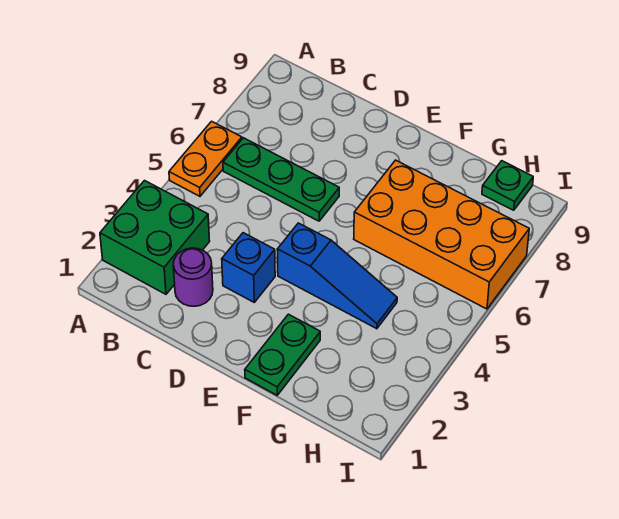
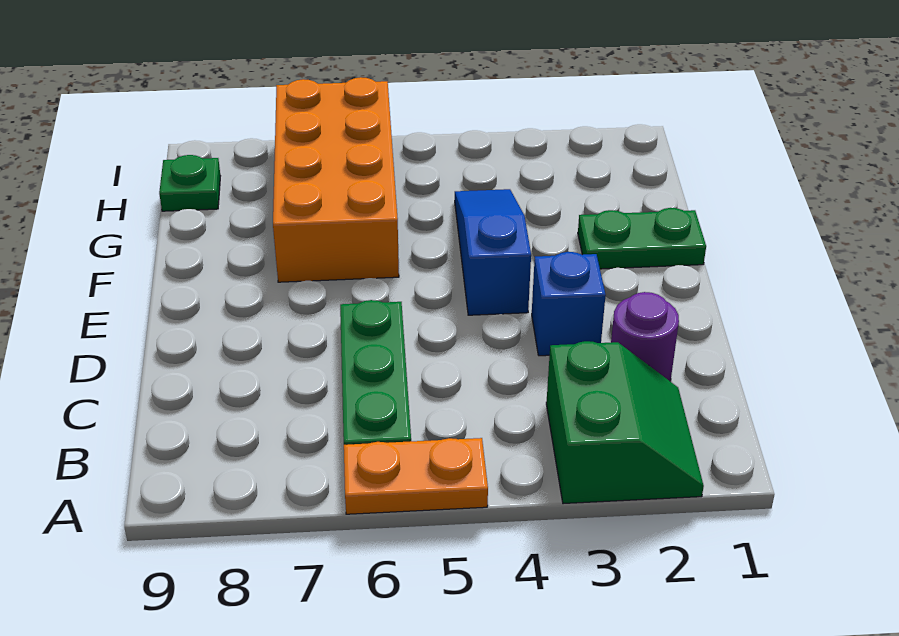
green brick A2:B3 level 1 -> green slope A2:B3 level 1 top 3

